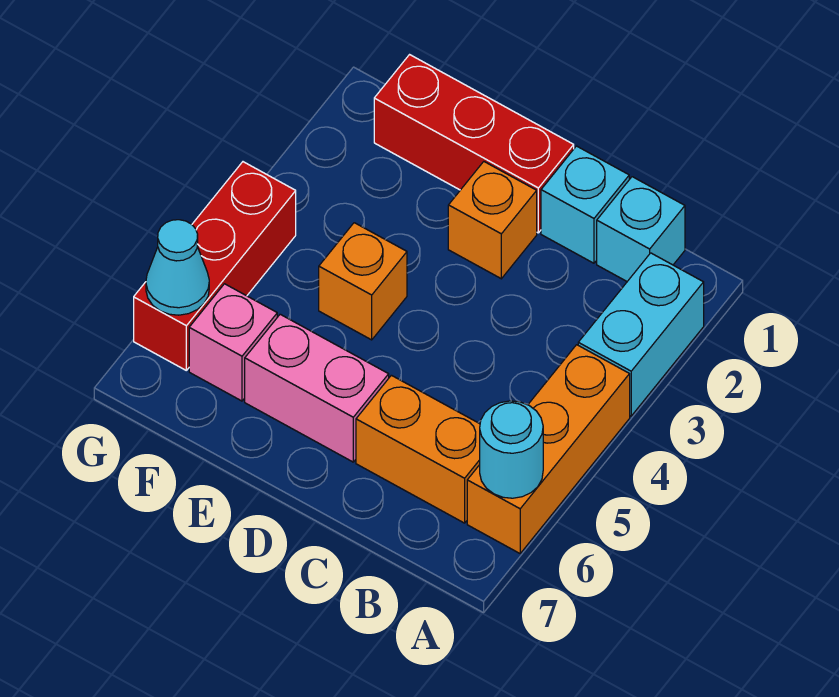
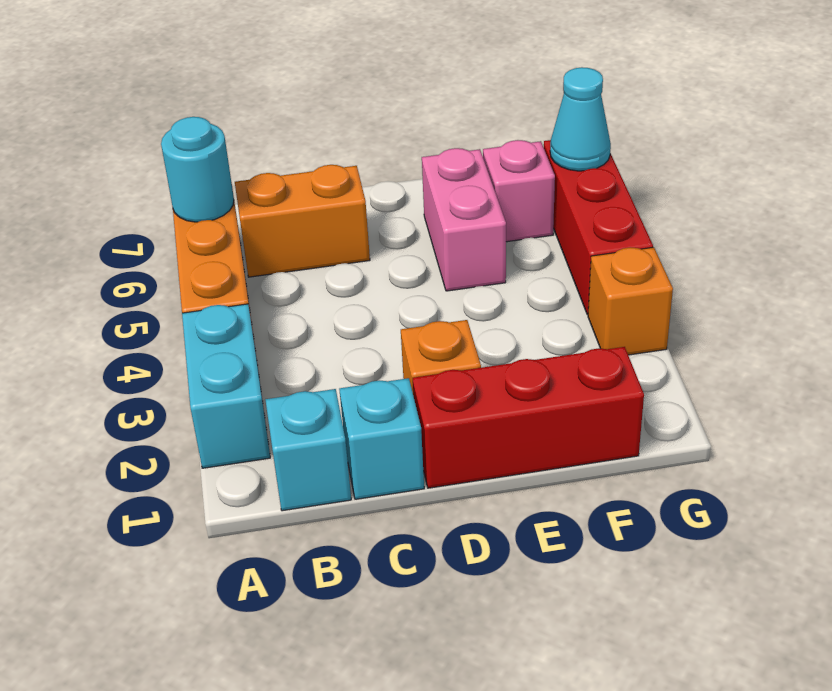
pink brick D6:E6 level 1 -> pink brick E5:E6 level 1
orange brick E4 level 1 -> orange brick G3 level 1

